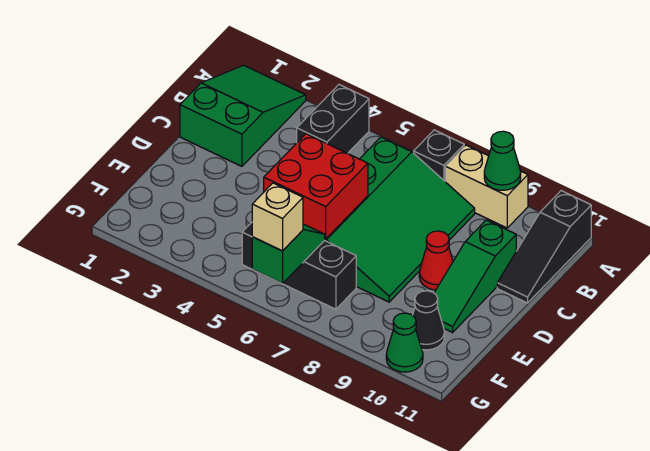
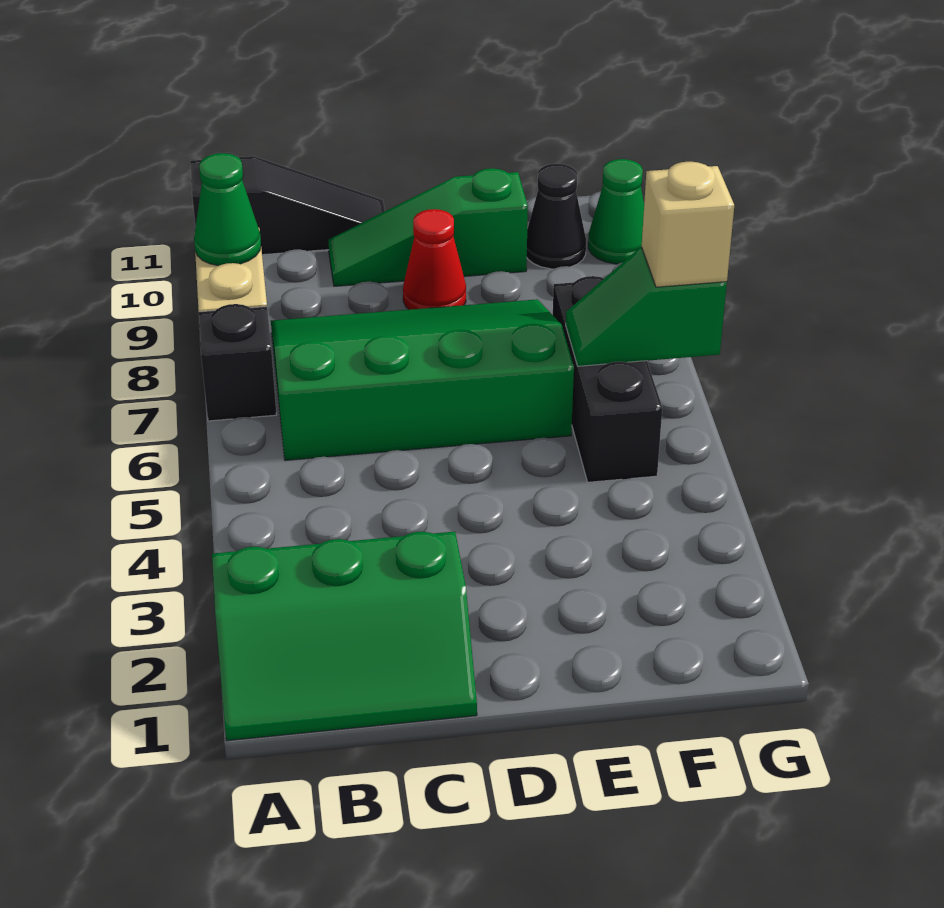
green slope A1:C2 level 1 top C -> green slope A1:C2 level 1 top 2
black brick A4:B4 level 1 -> none
green slope C10:E10 level 1 top C -> green slope C10:E10 level 1 top E
red brick D5:E6 level 2 -> none

